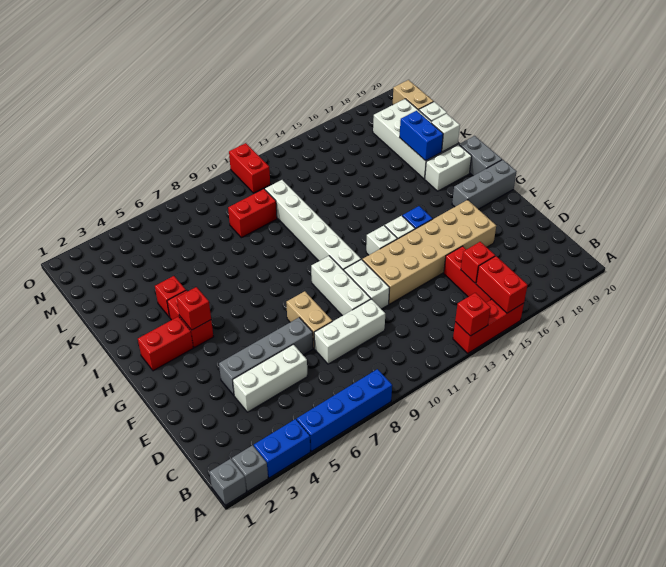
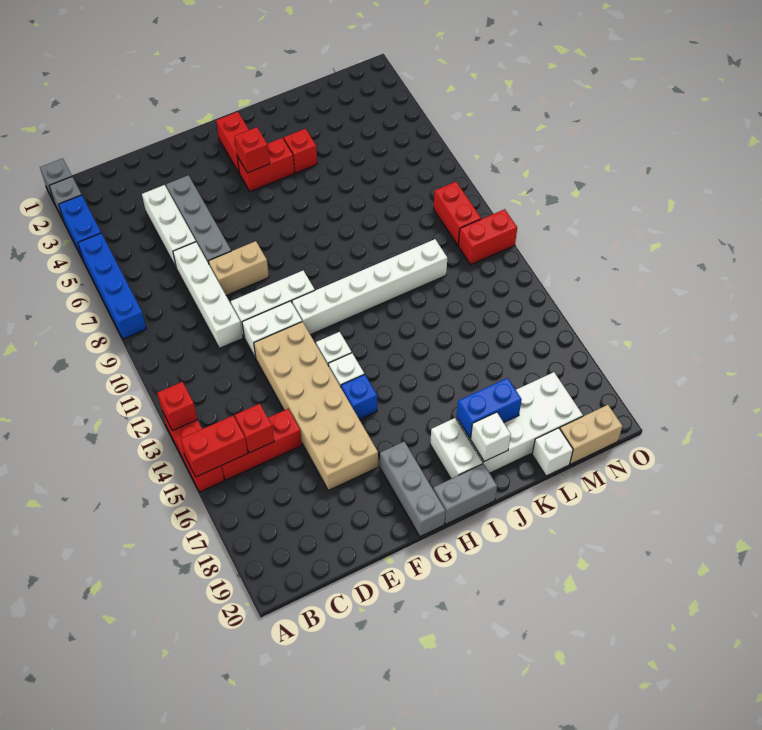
white brick D8:D10 level 1 -> white brick D7:D10 level 1
red brick L9:L10 level 1 -> red brick N9:N10 level 1

